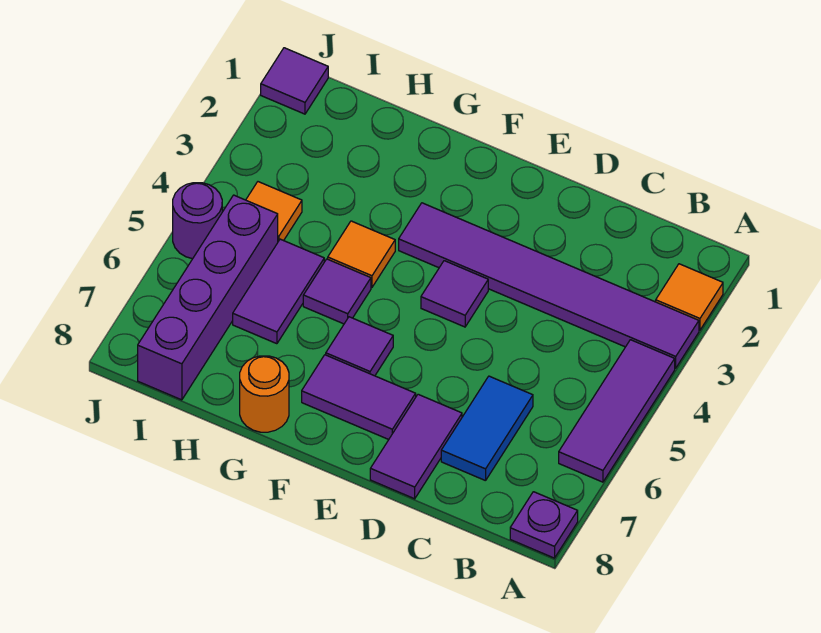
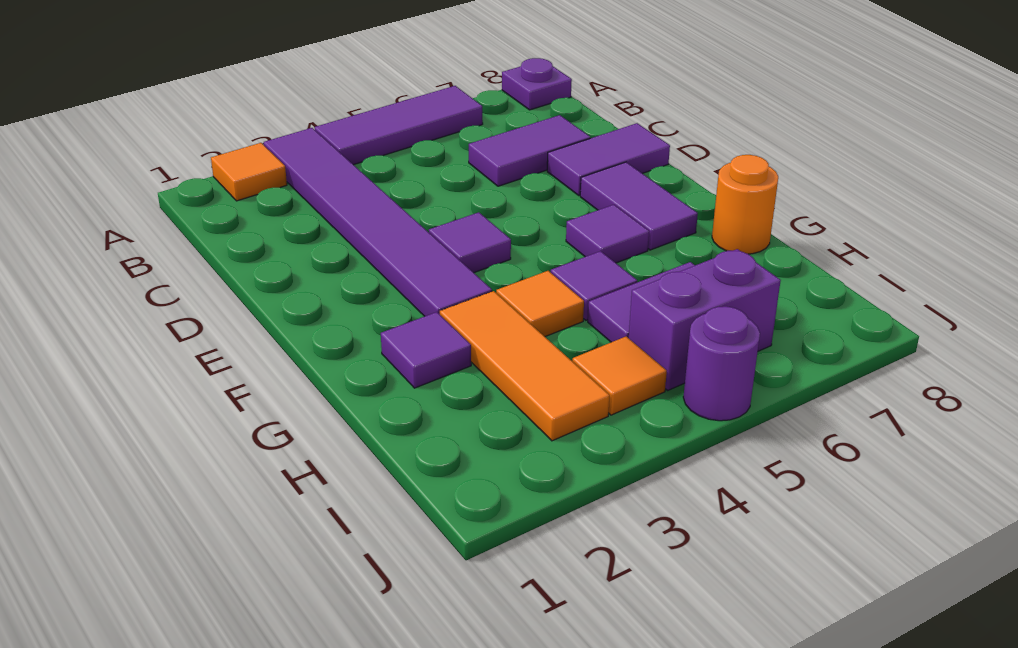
blue tile C6:C7 level 1 -> purple tile C6:C7 level 1
none -> orange tile G3:I3 level 1
purple brick I5:I8 level 1 -> purple brick I5:I6 level 1
purple tile J1 level 1 -> purple tile G2 level 1

